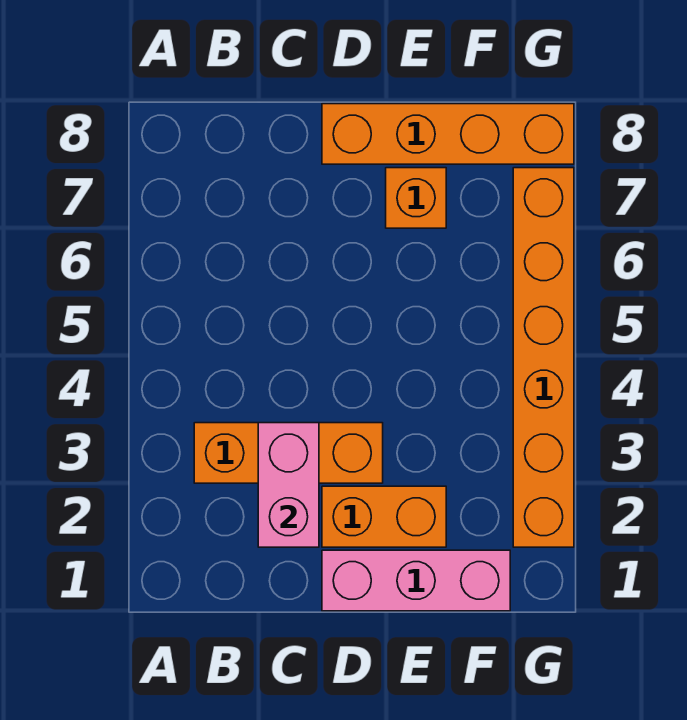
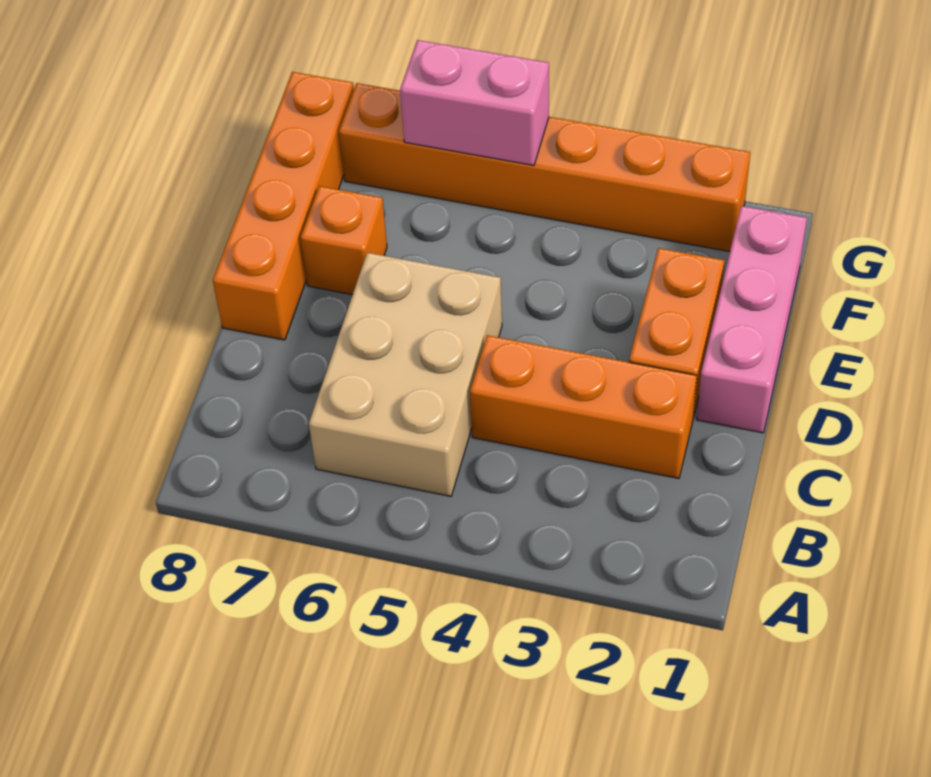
orange brick B3:D3 level 1 -> orange brick C2:C4 level 1
none -> tan brick B5:D6 level 1
pink brick C2:C3 level 2 -> pink brick G5:G6 level 2

